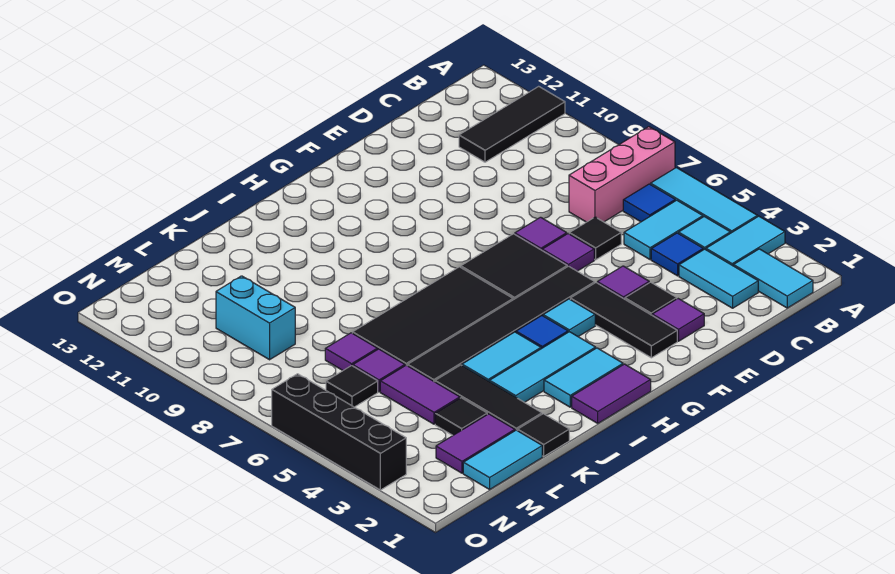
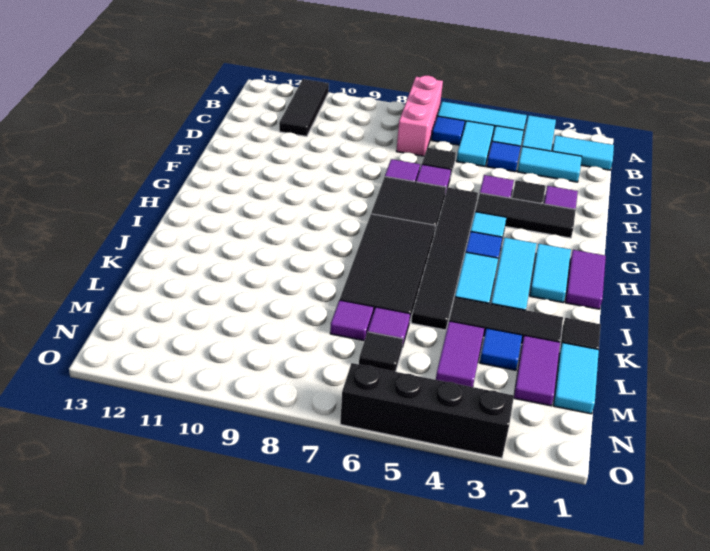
black tile L3 level 1 -> blue tile L3 level 1
purple tile L4:L5 level 1 -> purple tile L4:M4 level 1
cyan brick M9:M10 level 1 -> none

